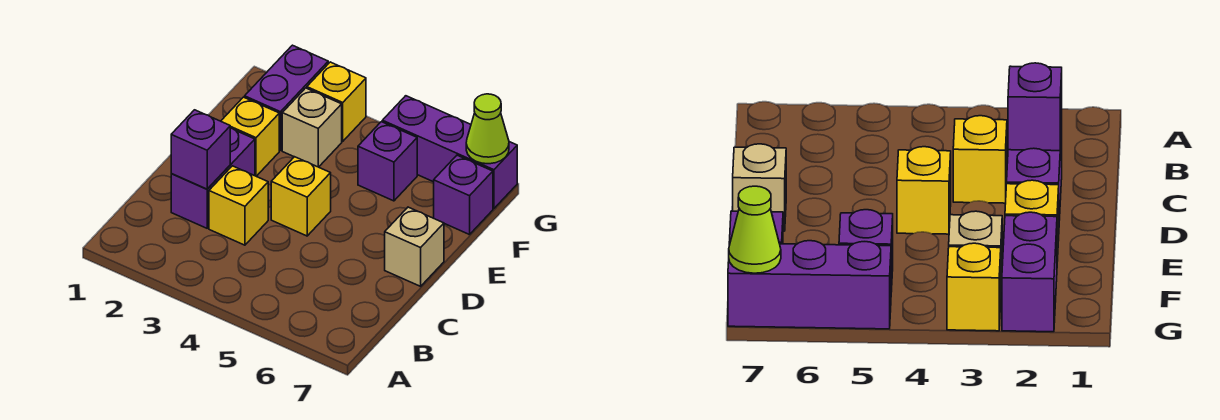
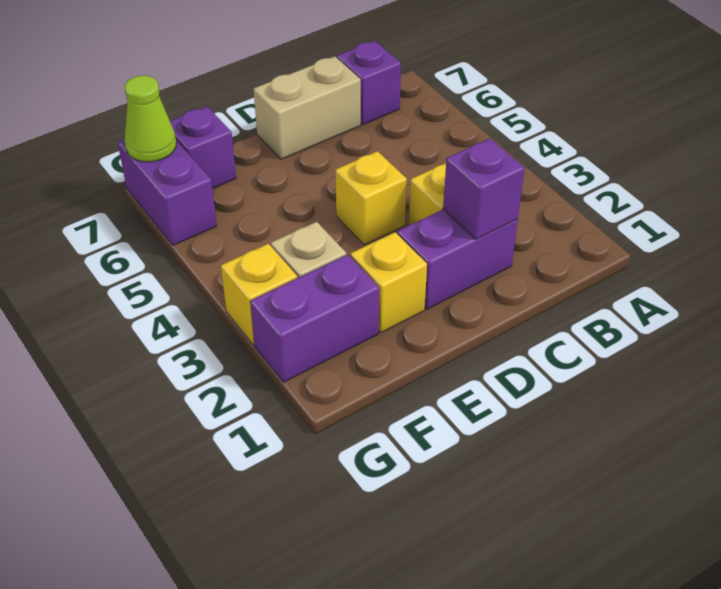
tan brick D7 level 1 -> tan brick C7:D7 level 1
purple brick F5 level 1 -> purple brick B7 level 1
purple brick G5:G7 level 1 -> purple brick G6:G7 level 1

